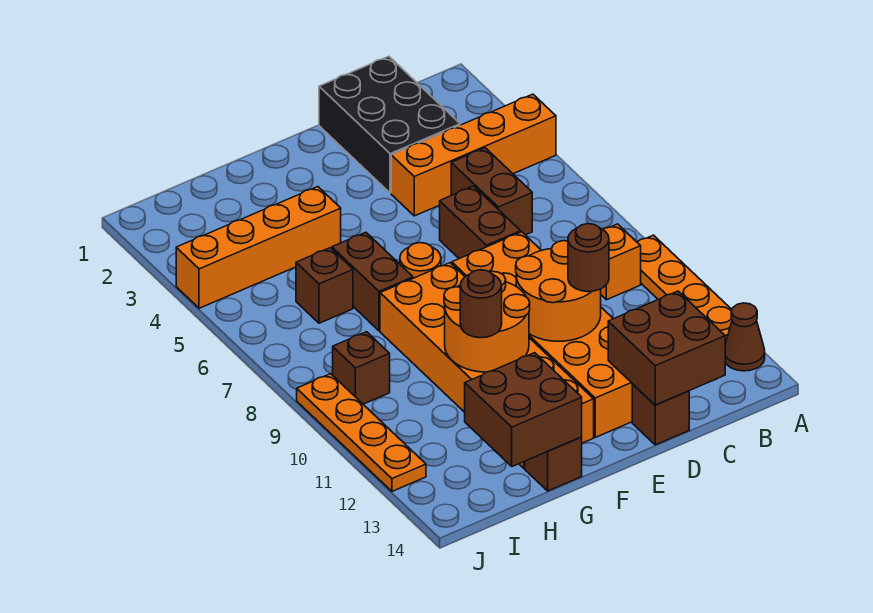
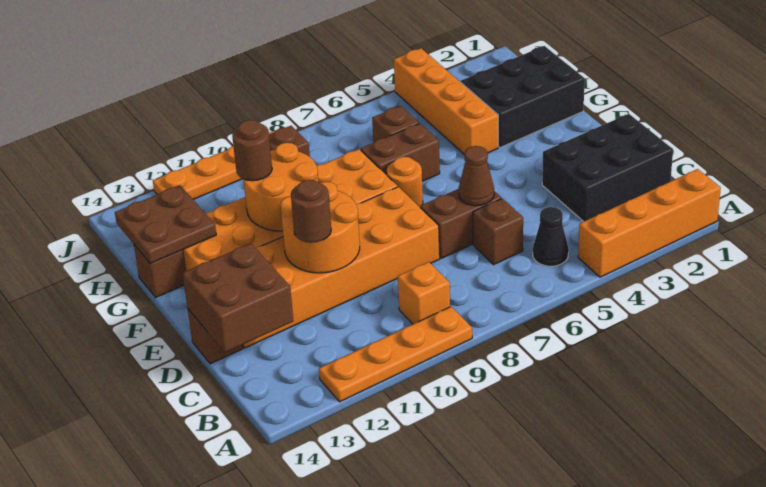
orange brick A4:D4 level 1 -> orange brick A1:A4 level 1
brown cone A13 level 1 -> brown cone D6 level 2
none -> black cone B5 level 1
brown brick C5:C6 level 1 -> brown brick C6 level 1
none -> black brick G1:H3 level 1
brown brick G13:H14 level 2 -> brown plate G13:H14 level 2

